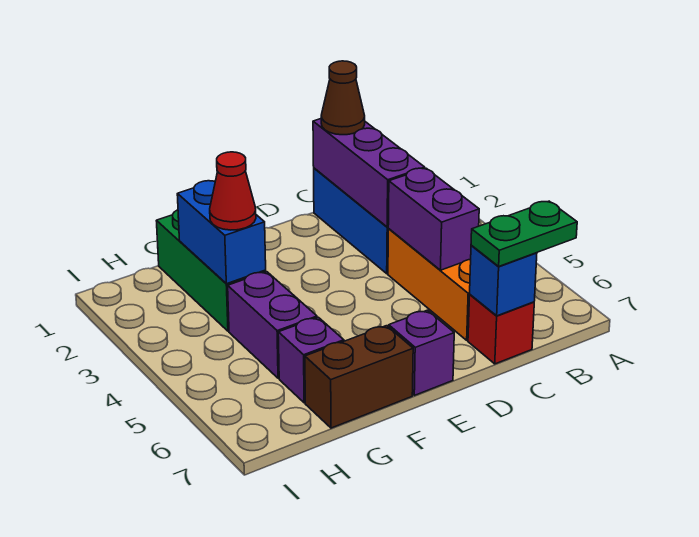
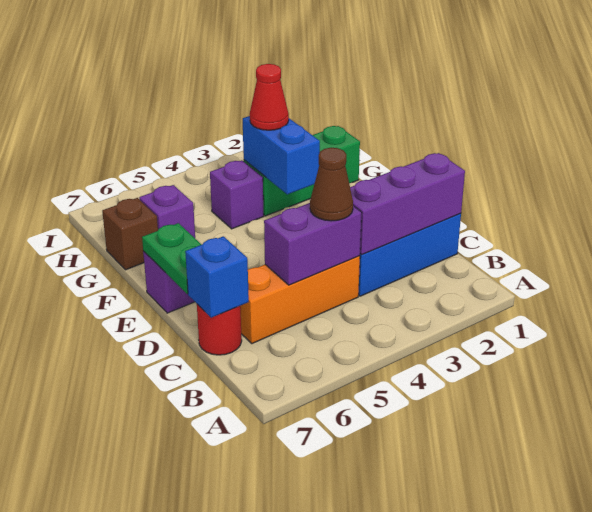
green plate B7:C7 level 3 -> green plate D7:E7 level 2
brown cone C1 level 3 -> brown cone C4 level 3
red brick C7 level 1 -> red round brick C7 level 1
brown brick F7:G7 level 1 -> brown brick G7 level 1
blue brick G2:G3 level 2 -> blue brick F3:G3 level 2
purple brick G4:G5 level 1 -> purple brick G4 level 1

